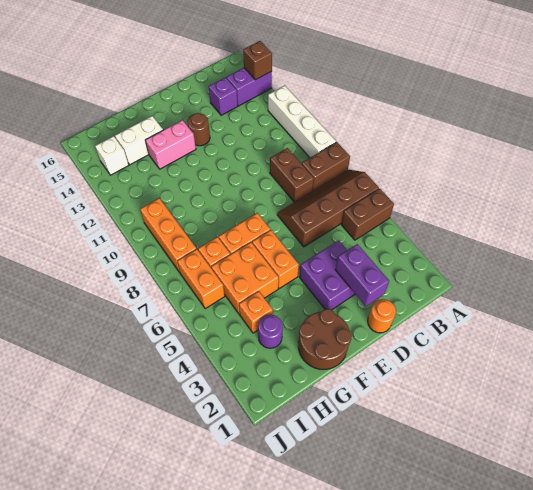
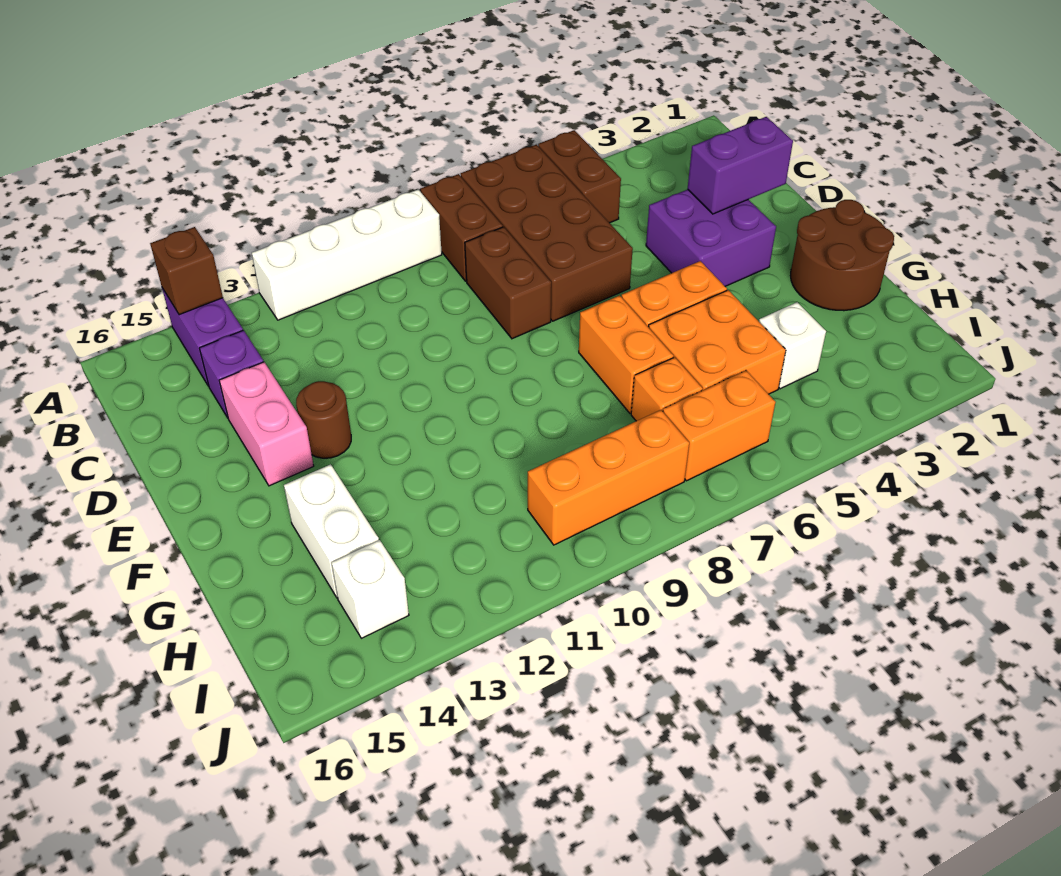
brown slope A6:D7 level 1 top 6 -> brown brick A6:D7 level 1
brown brick C8:C9 level 1 -> brown brick C8:D8 level 1
orange round brick D1 level 1 -> none
pink brick F13:G13 level 1 -> pink brick D14:E14 level 1
purple round brick H3 level 1 -> none
orange brick H4 level 1 -> white brick H4 level 1

